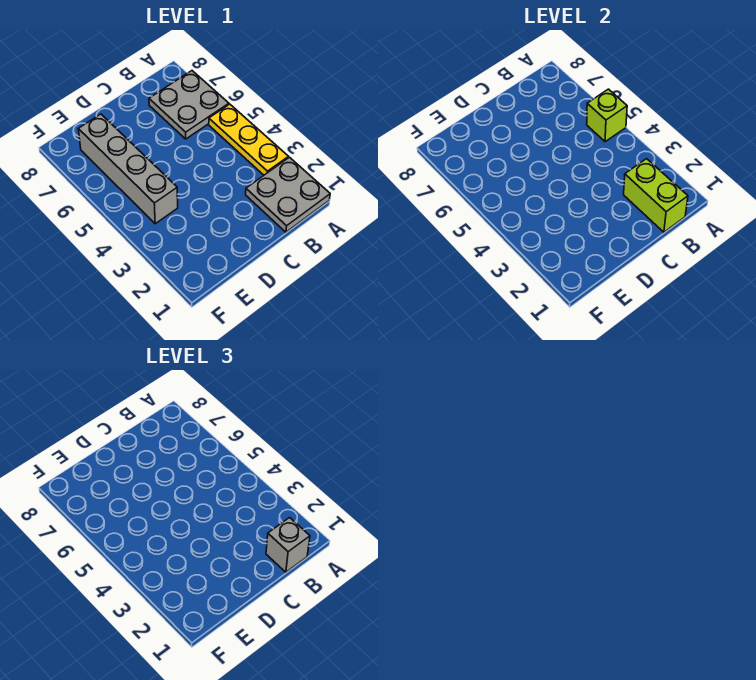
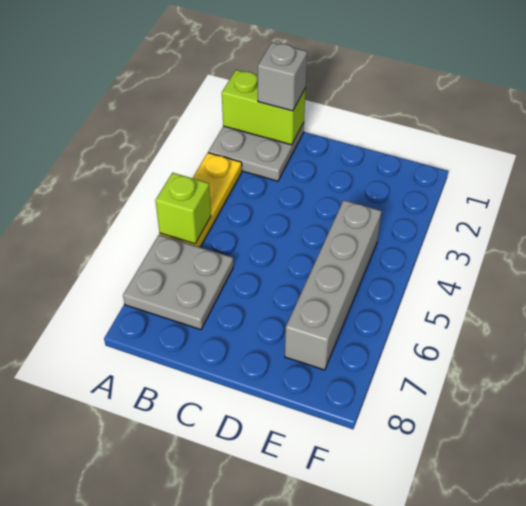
lime brick B1:B2 level 2 -> lime brick A1:B1 level 2

